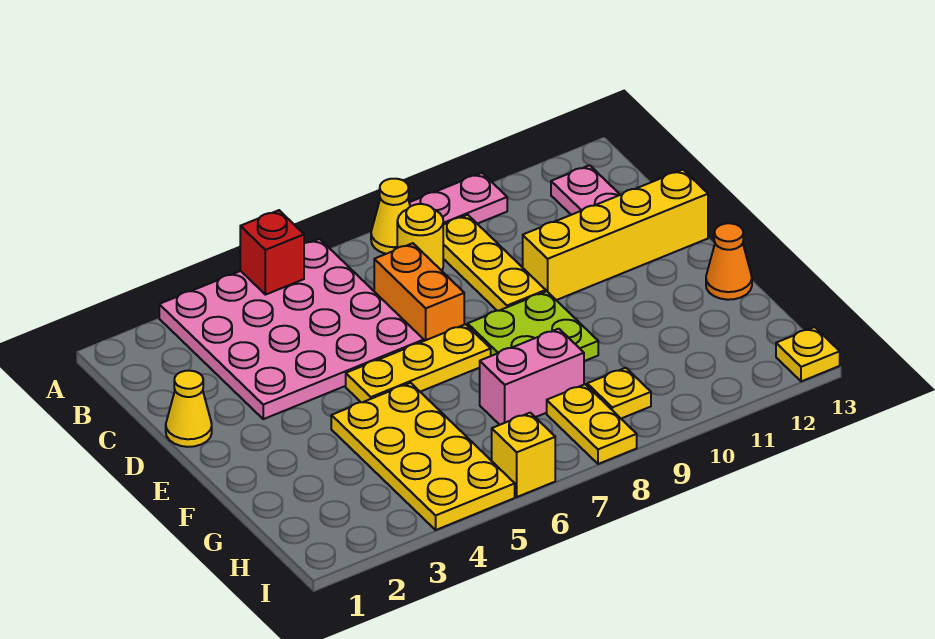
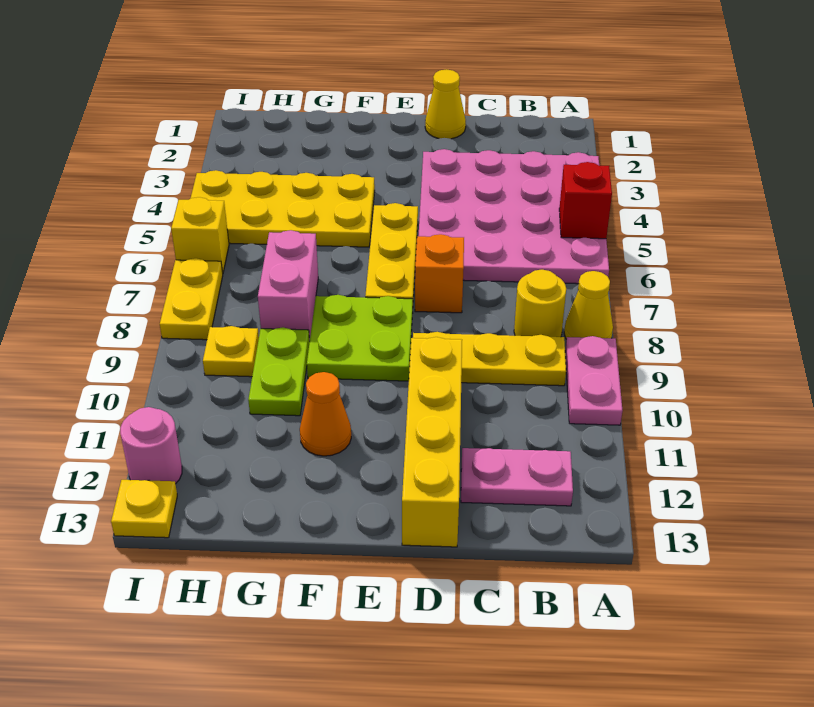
orange brick C7:D7 level 1 -> orange brick D7 level 1
orange cone F13 level 1 -> orange cone F11 level 1
none -> lime plate G9:G10 level 1
yellow plate H8:I8 level 1 -> yellow plate I7:I8 level 1
none -> pink round brick I12 level 1

